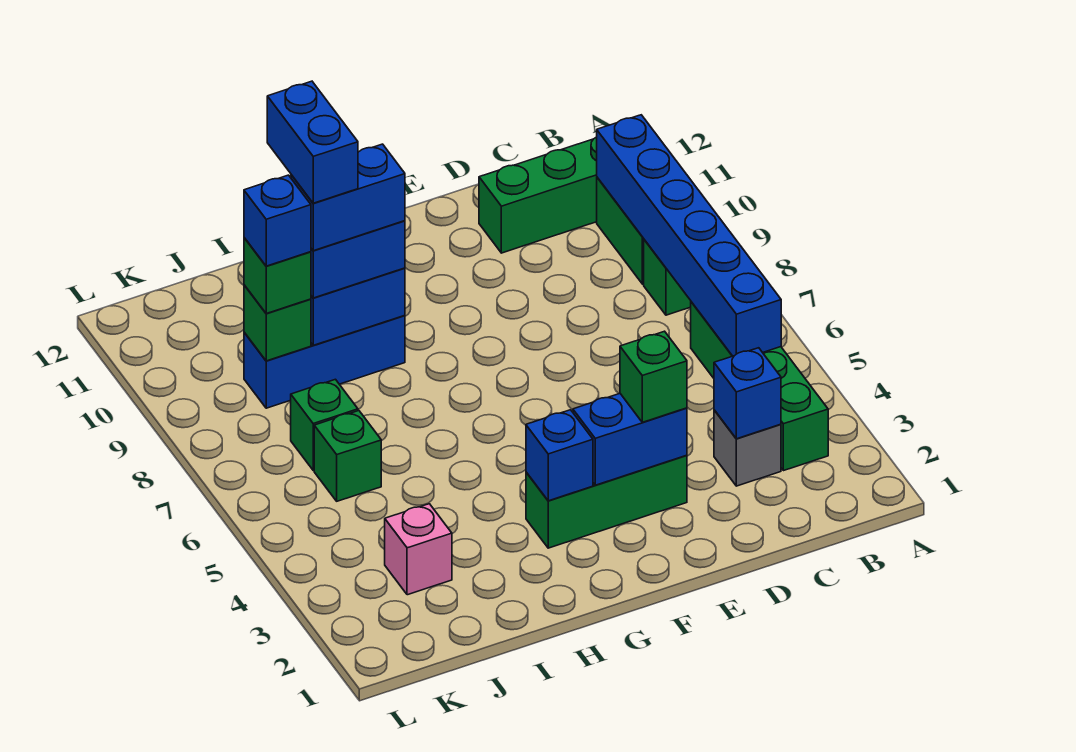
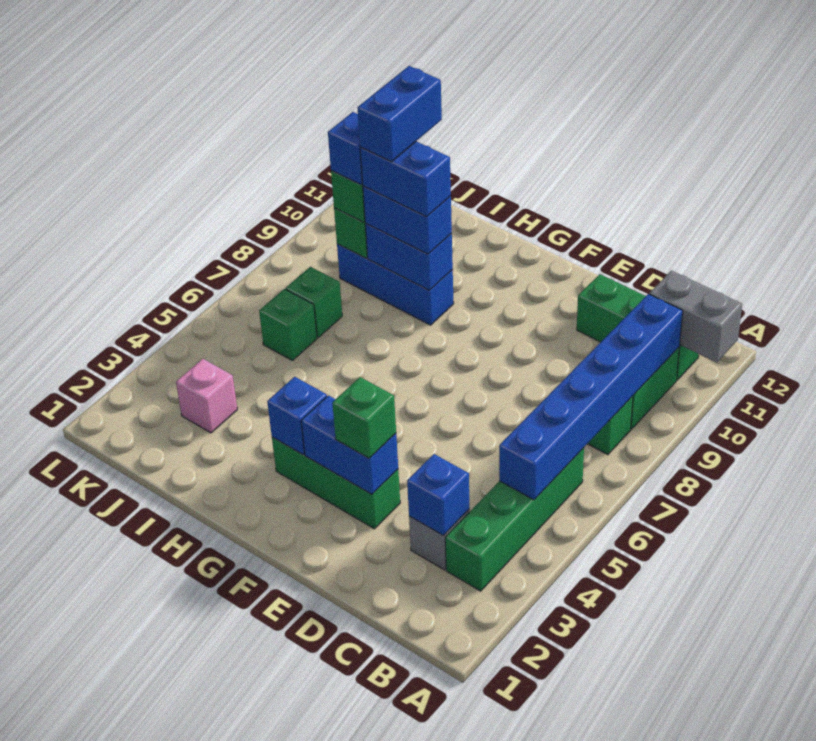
none -> grey brick A11:B11 level 2

